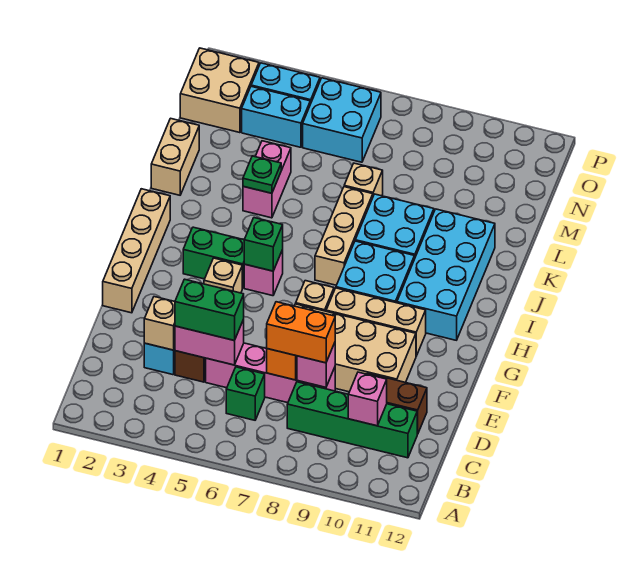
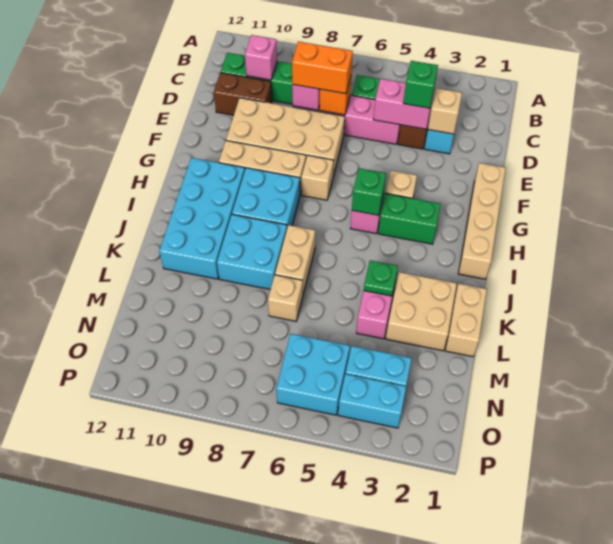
green brick D4:D5 level 3 -> green brick D4 level 3
tan brick I7:K7 level 1 -> tan brick J7:K7 level 1
tan brick N1:O2 level 1 -> tan brick K2:L3 level 1

